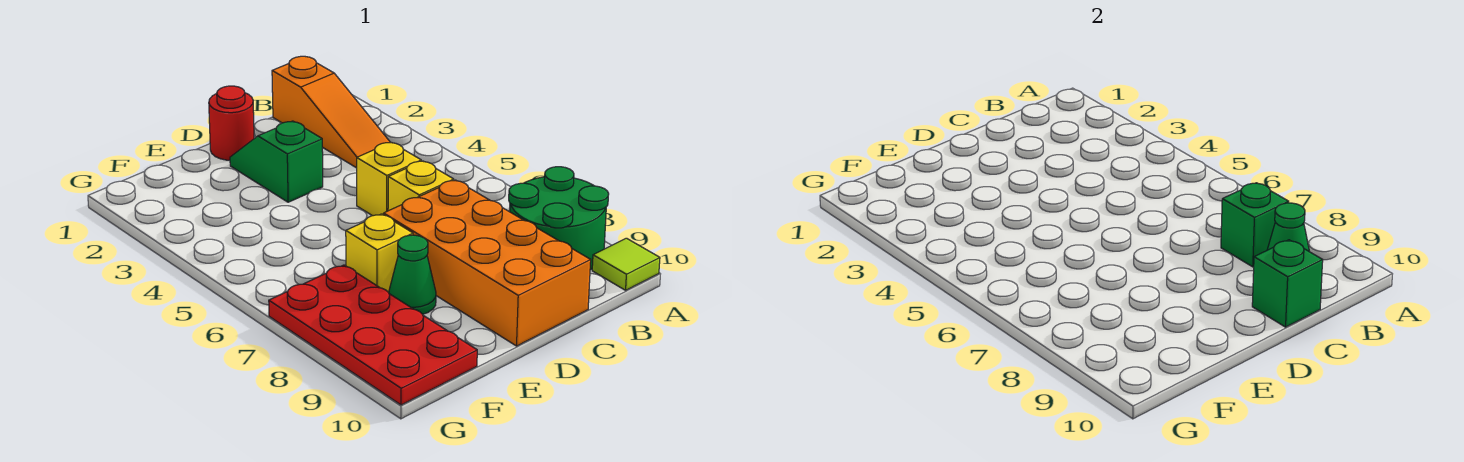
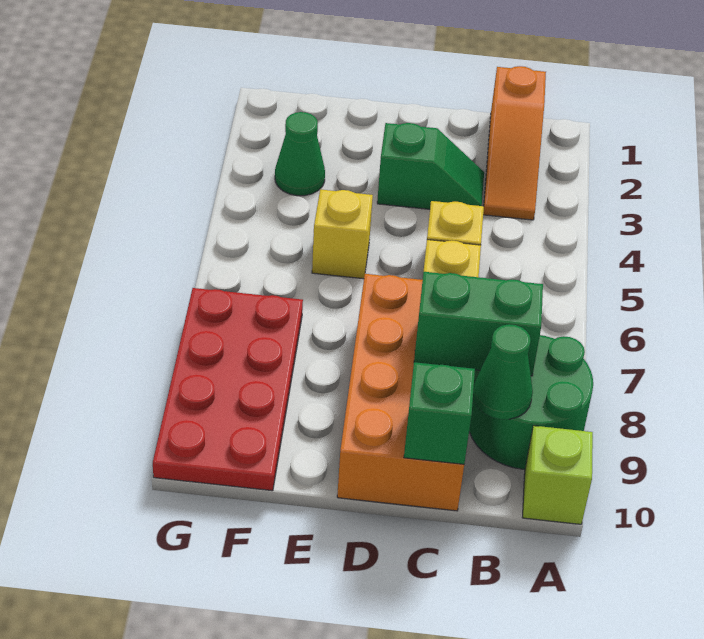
lime tile A10 level 1 -> lime brick A10 level 1
green brick B8 level 2 -> green brick B8:C8 level 2
red round brick D1 level 1 -> none
green slope D2:D3 level 1 top 3 -> green slope C3:D3 level 1 top D
yellow brick E7 level 1 -> yellow brick E5 level 1
green cone E8 level 1 -> green cone F3 level 1

